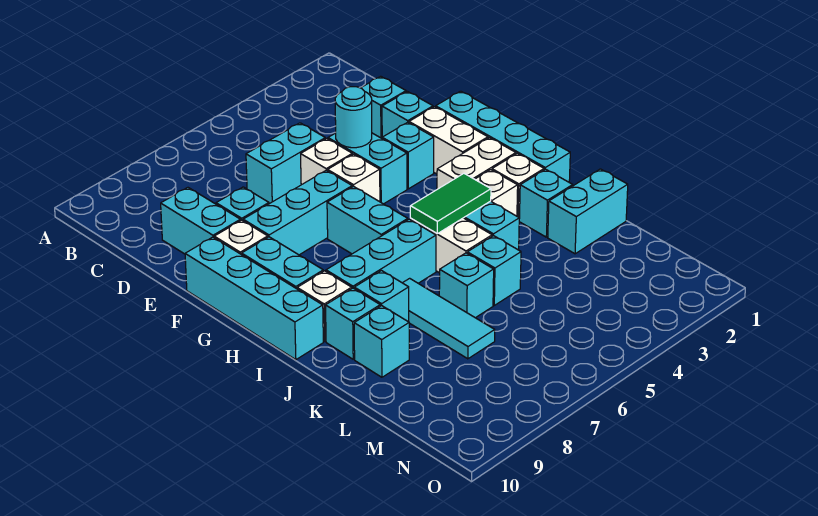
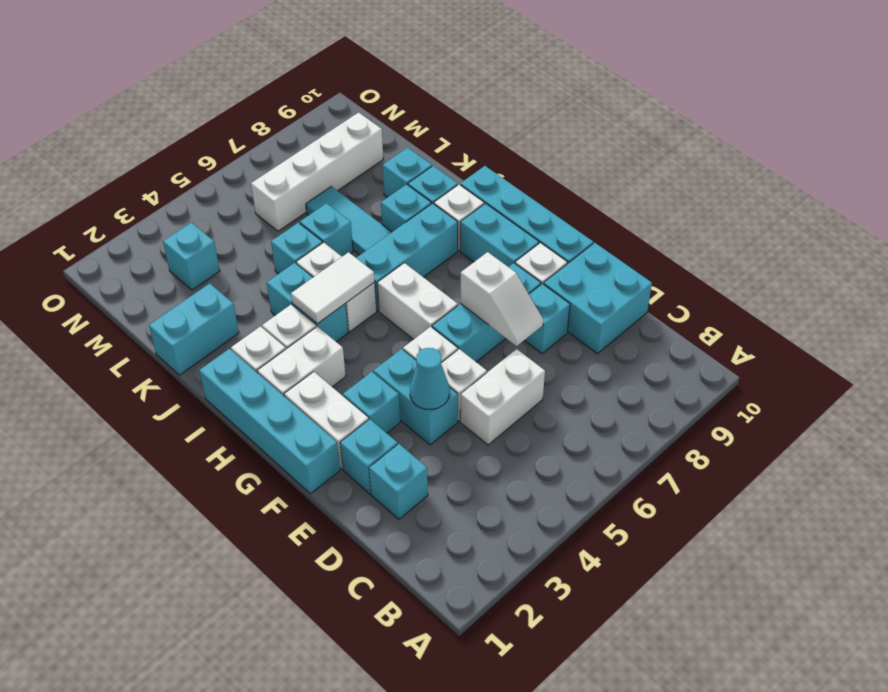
cyan brick D5:D6 level 1 -> white brick D5:D6 level 1
cyan brick D9:E9 level 1 -> cyan brick D9:E10 level 1
cyan round brick E4 level 2 -> cyan cone E4 level 2
none -> white slope E7:F7 level 2 top F
cyan brick G6:H6 level 1 -> white brick G6:H6 level 1
green tile I4:I5 level 2 -> white tile I4:I5 level 2
cyan brick J2 level 1 -> cyan brick M3 level 1
none -> white brick M6:M9 level 1

